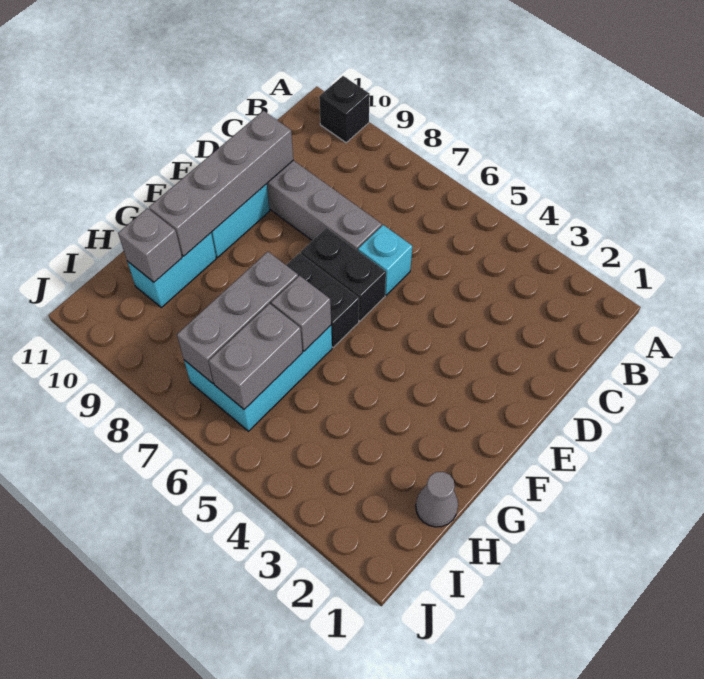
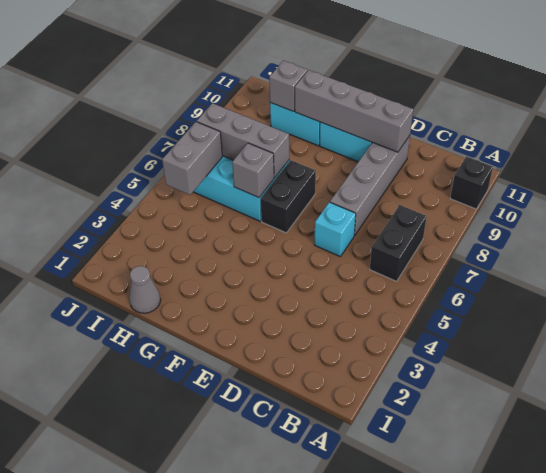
black brick E6:E7 level 1 -> black brick B6:B7 level 1
grey brick H6:I6 level 2 -> grey brick I5:I6 level 2

